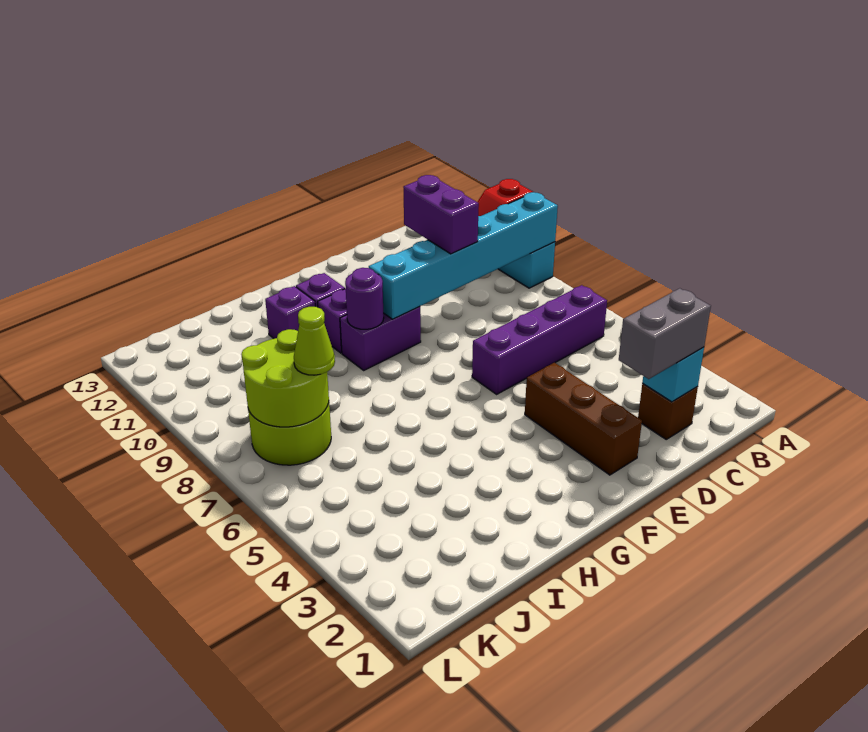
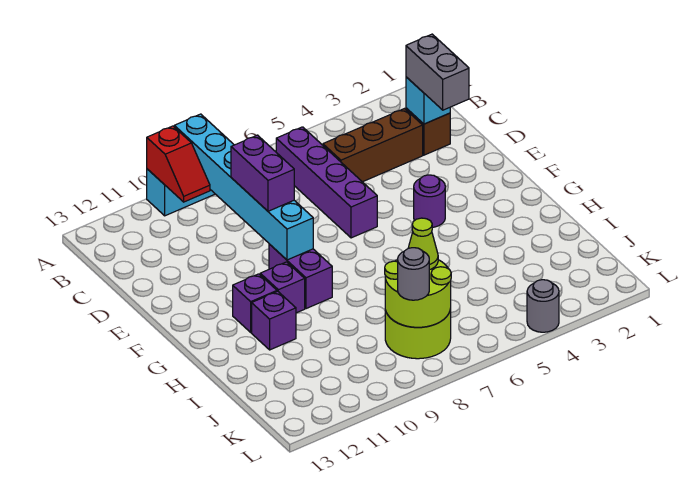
purple brick D9:D10 level 3 -> purple brick D9:E9 level 3
brown brick E2:E4 level 1 -> brown brick C3:C5 level 1
purple round brick G9 level 2 -> purple round brick F4 level 1
none -> grey round brick K8 level 3
none -> grey round brick L4 level 1

